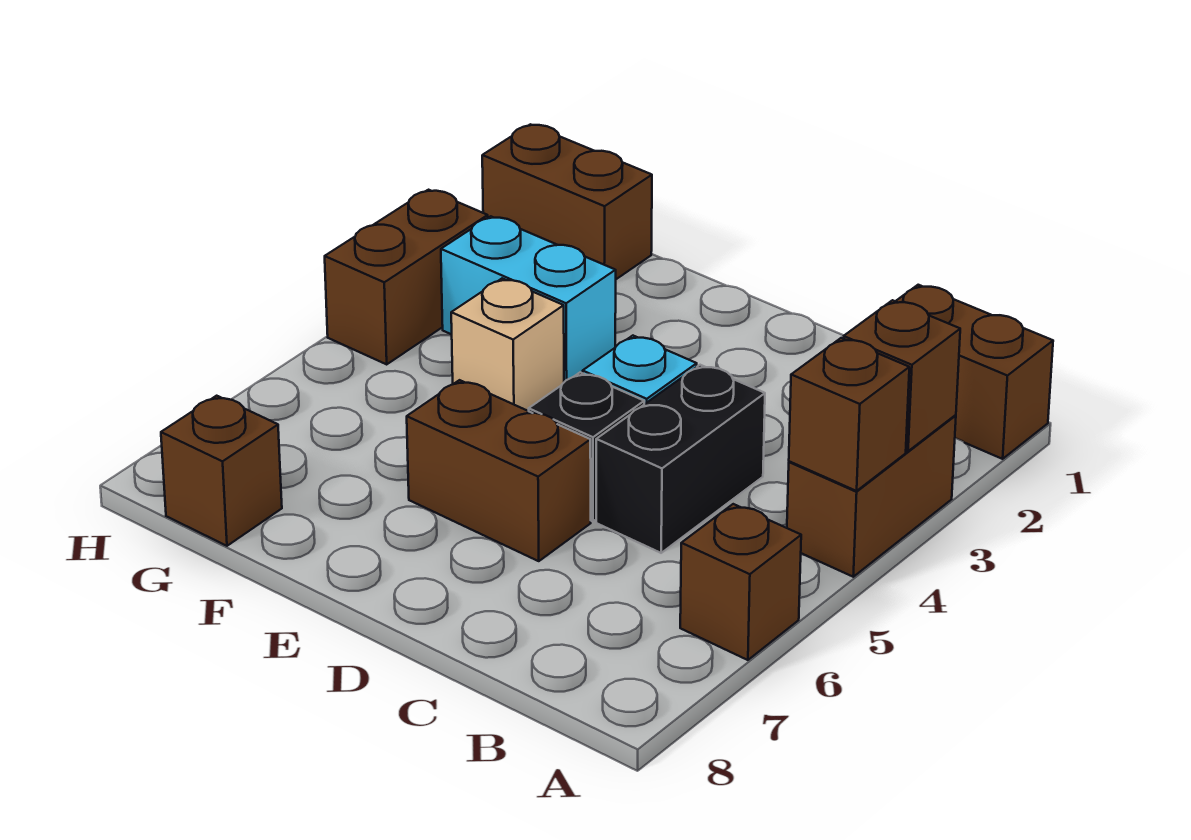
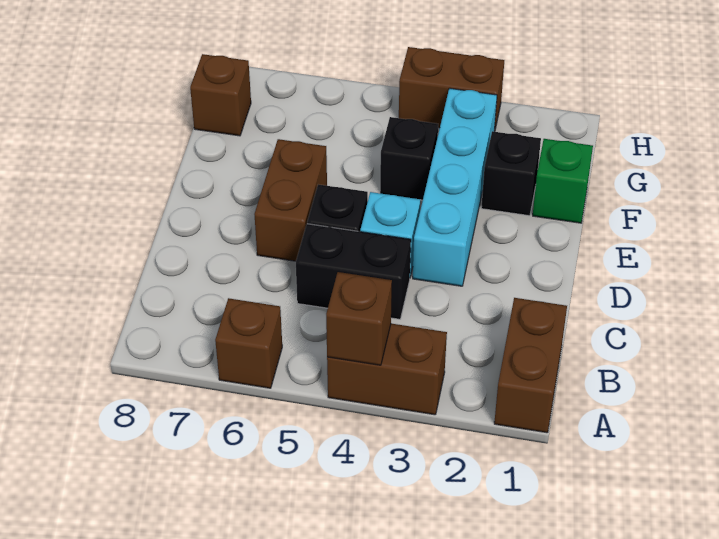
brown brick A3 level 2 -> none
none -> green brick F1 level 1
none -> black brick F2 level 1
cyan brick F3:G3 level 1 -> cyan brick D3:G3 level 1
tan brick F4 level 1 -> black brick F4 level 1
brown brick G1:H1 level 1 -> none

